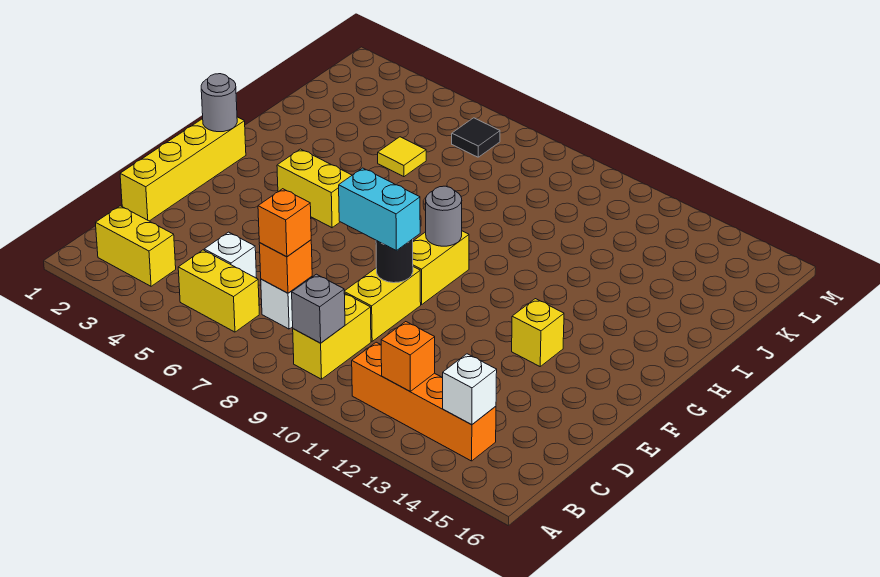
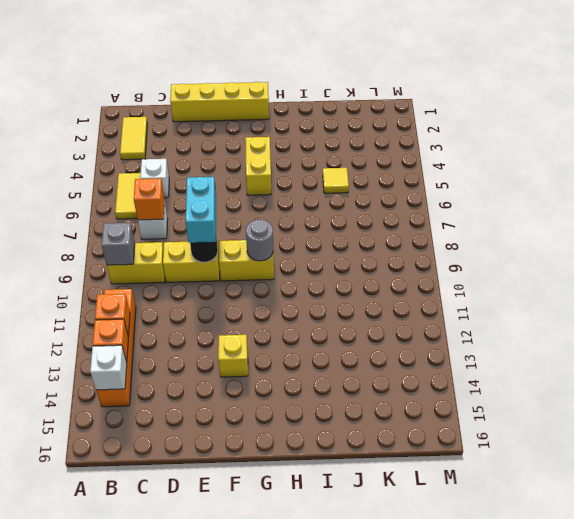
yellow brick B2:B3 level 1 -> yellow tile B2:B3 level 1
yellow brick B5:B6 level 1 -> yellow tile B5:B6 level 1
orange brick C7 level 3 -> orange brick B13 level 2
grey round brick G1 level 2 -> none
black tile L6 level 1 -> none

